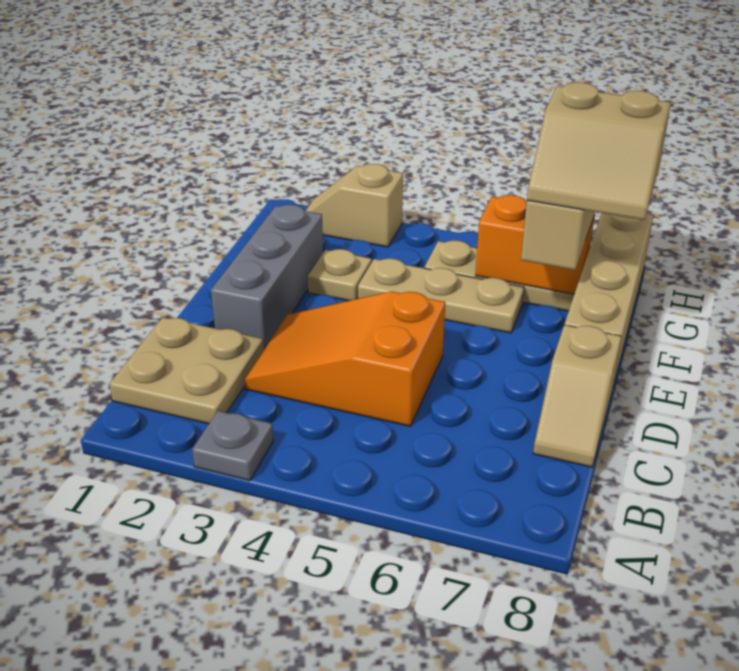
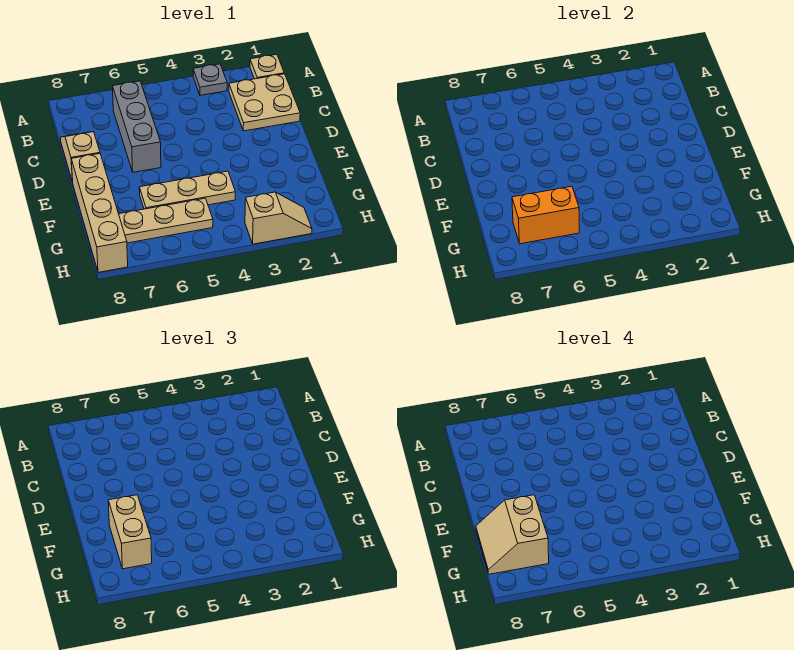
orange slope C3:D5 level 1 top 5 -> none
grey brick D2:F2 level 1 -> grey brick B6:D6 level 1
tan plate F3 level 1 -> tan plate A1 level 1
tan slope F7:G8 level 4 top G -> tan slope F7:G8 level 4 top 7

